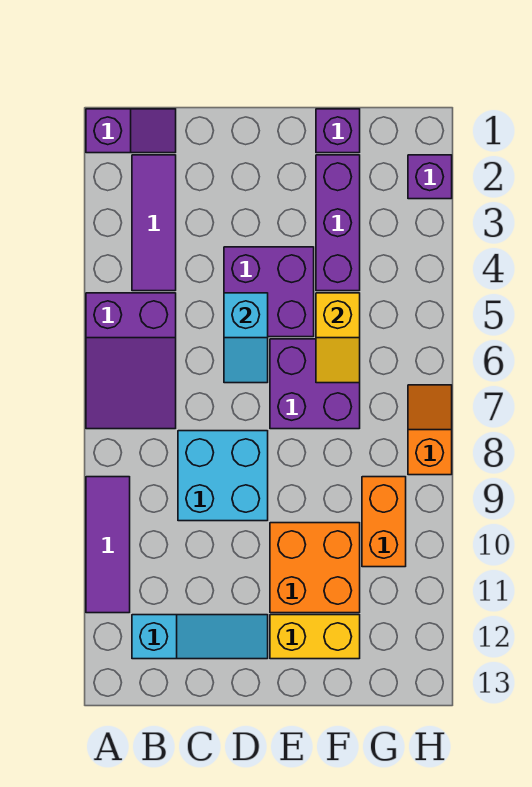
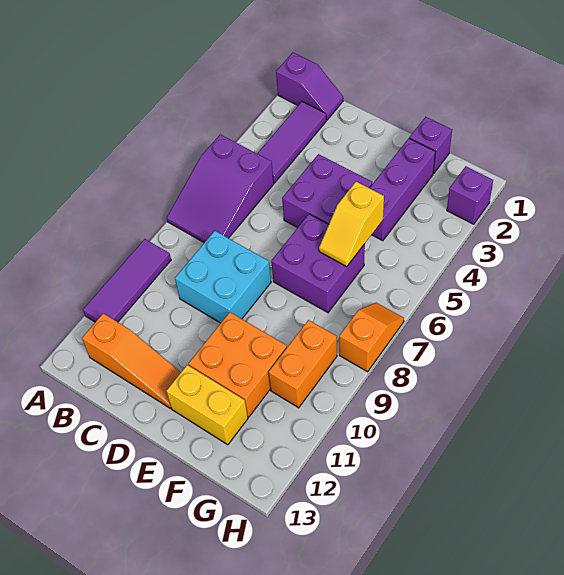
cyan slope B12:D12 level 1 top B -> orange slope B12:D12 level 1 top B
cyan slope D5:D6 level 2 top 5 -> none

